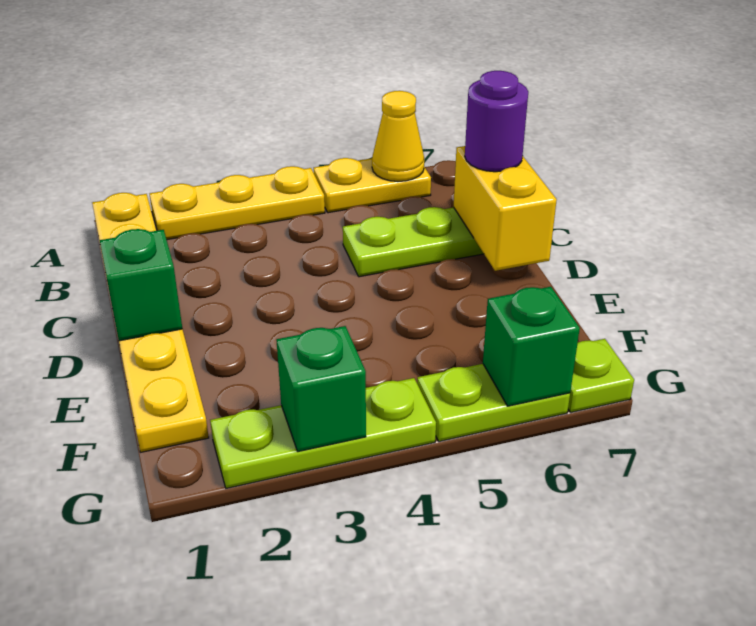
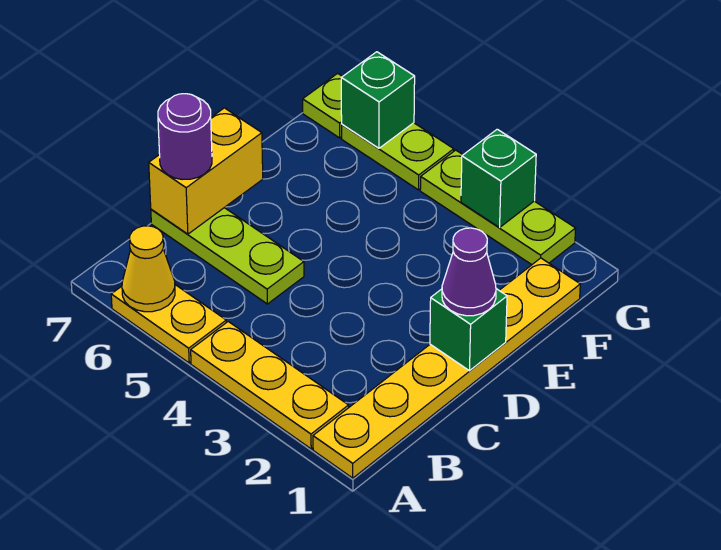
none -> purple cone D1 level 3

